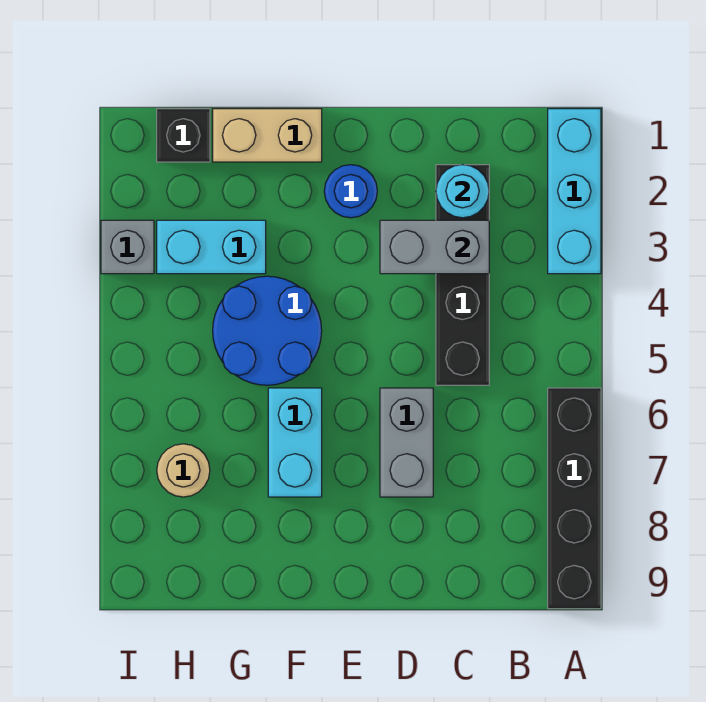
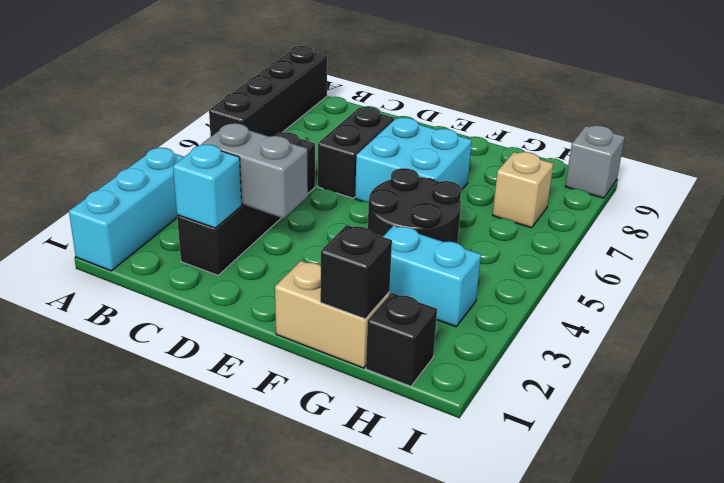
cyan round brick C2 level 2 -> cyan brick C2 level 2
grey brick D6:D7 level 1 -> black brick D6:D7 level 1
blue round brick E2 level 1 -> none
blue round brick F4:G5 level 1 -> black round brick F4:G5 level 1
cyan brick F6:F7 level 1 -> cyan brick E6:F7 level 1
none -> black brick G1 level 2
tan round brick H7 level 1 -> tan brick H7 level 1
grey brick I3 level 1 -> grey brick I9 level 1

